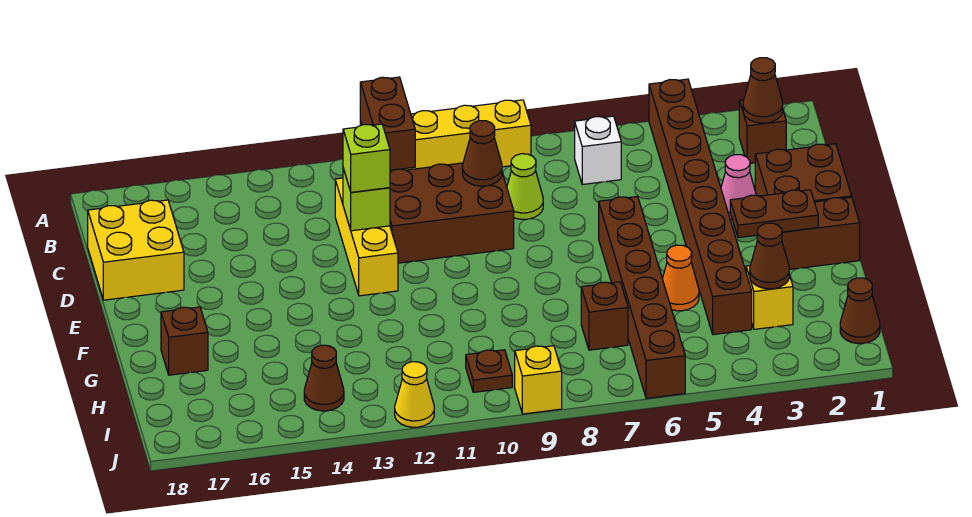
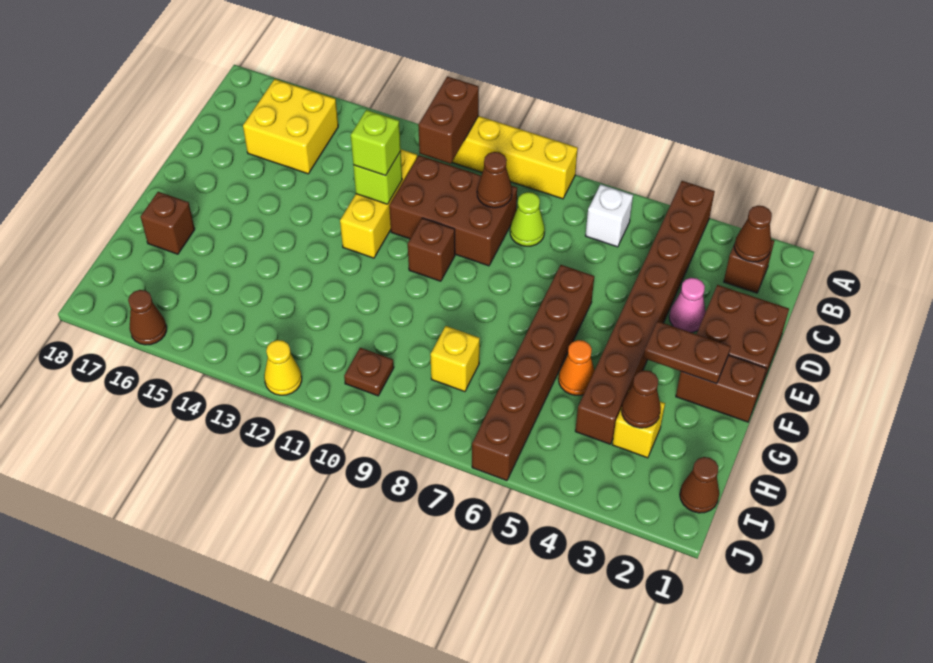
yellow brick C17:D18 level 1 -> yellow brick B15:C16 level 1
brown brick H7 level 1 -> brown brick E10 level 1
brown cone I14 level 1 -> brown cone J16 level 1
yellow brick J9 level 1 -> yellow brick H8 level 1

